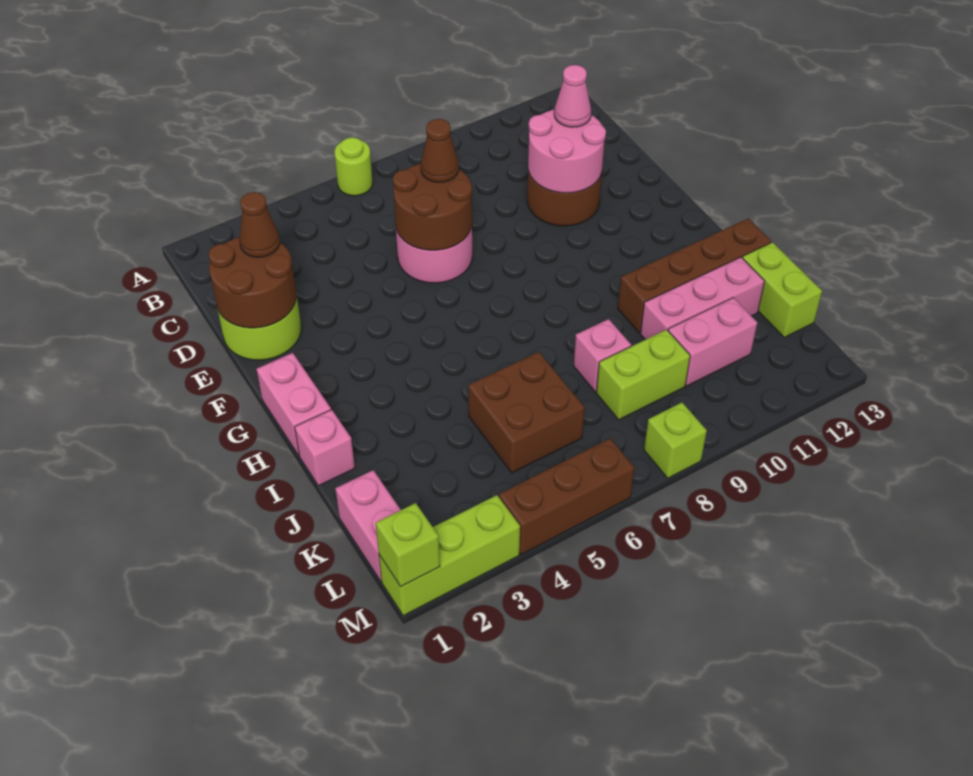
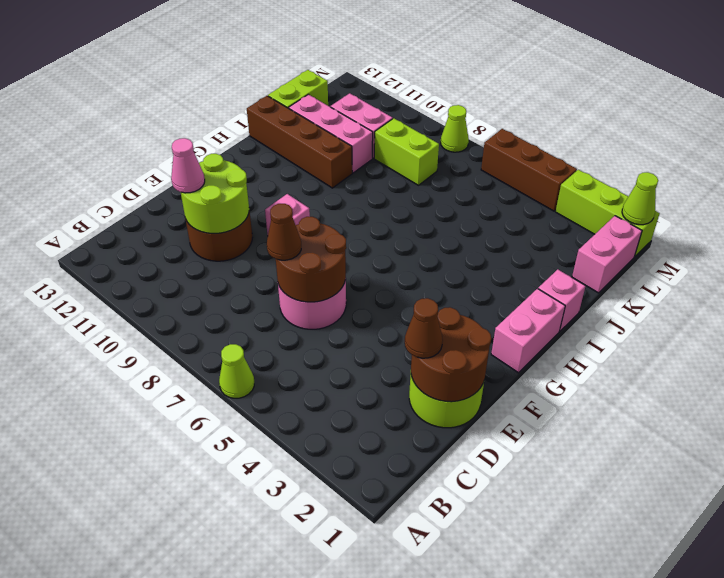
lime round brick A6 level 1 -> lime cone A6 level 1
pink round brick D10:E11 level 2 -> lime round brick D10:E11 level 2
brown brick J5:K6 level 1 -> none
pink brick J8 level 1 -> pink brick F9 level 1
lime brick M1 level 2 -> lime cone M1 level 2
lime brick M8 level 1 -> lime cone M8 level 1

